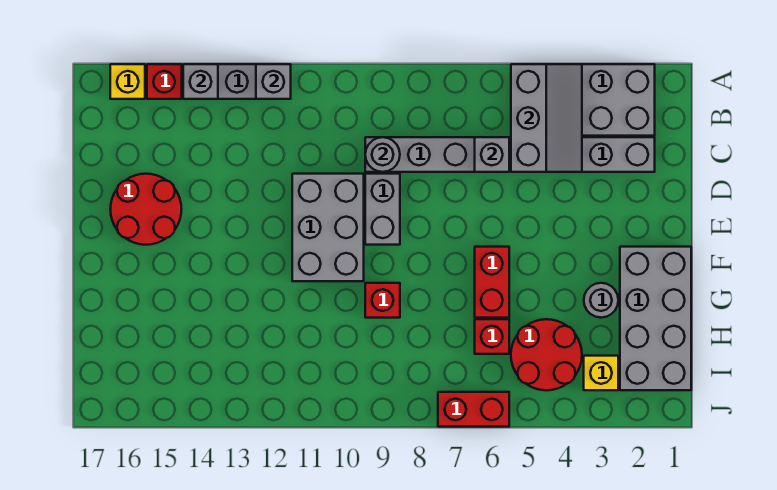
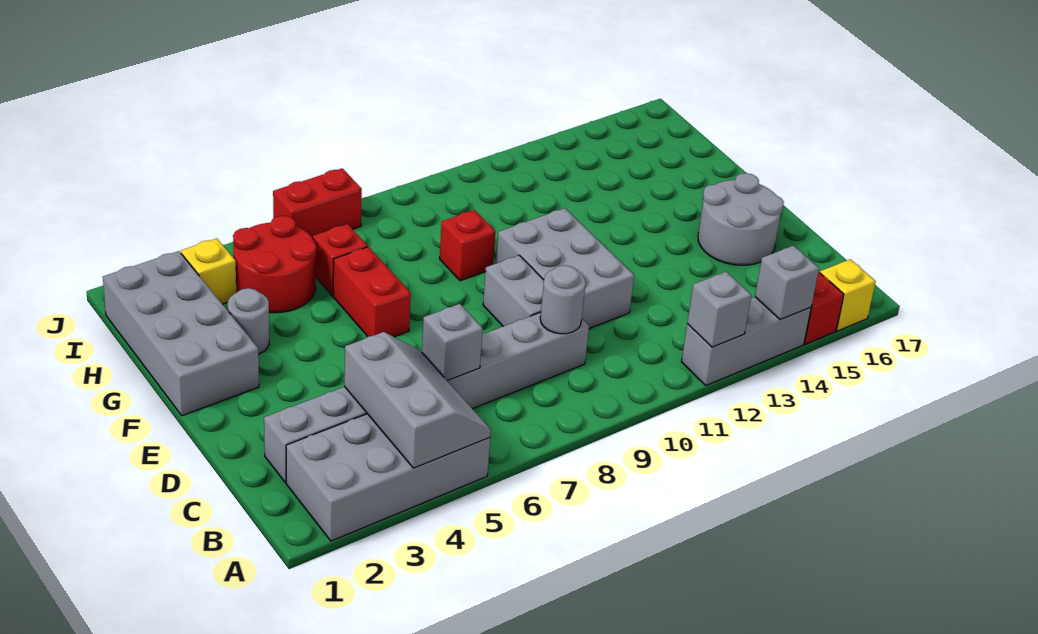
grey slope A4:C5 level 2 top 5 -> grey slope A4:C5 level 2 top 4
red round brick D15:E16 level 1 -> grey round brick D15:E16 level 1

